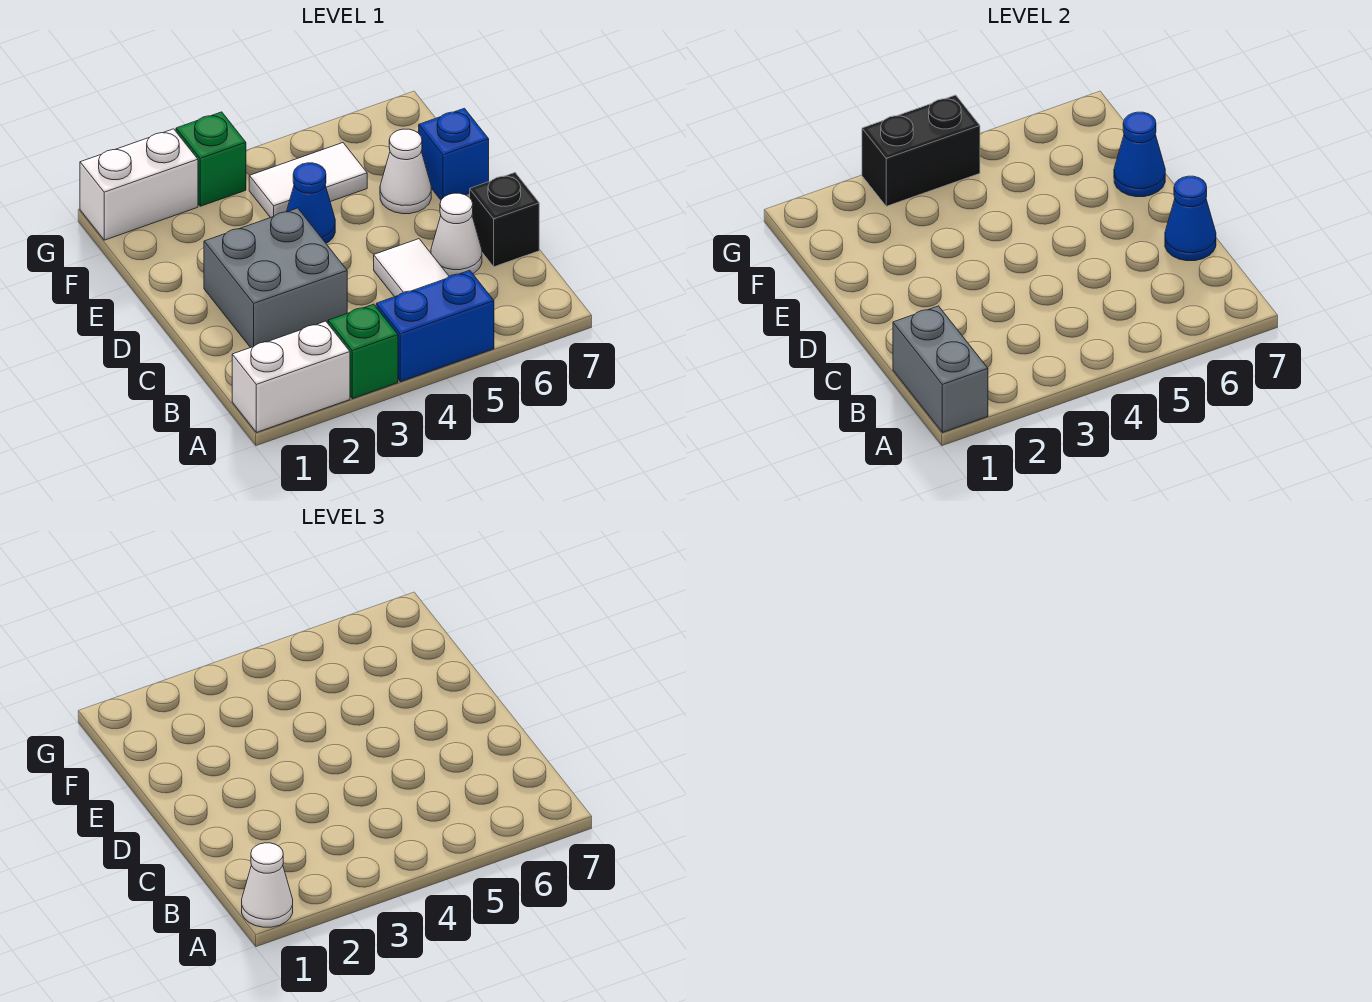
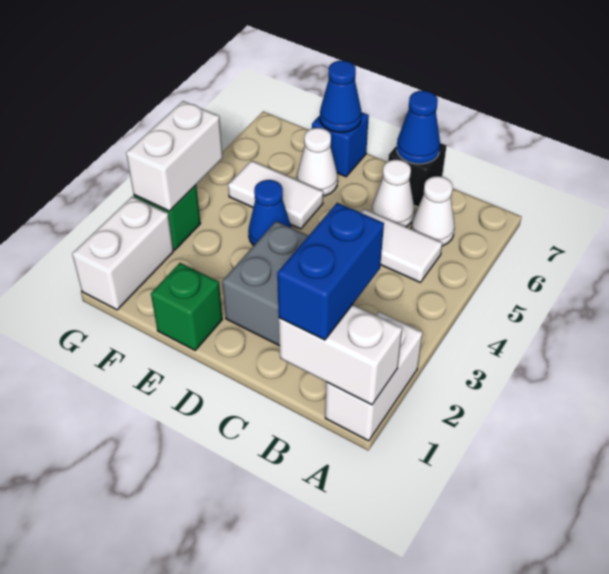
grey brick A1:B1 level 2 -> white brick A1:B1 level 2
white cone A1 level 3 -> white cone B6 level 1
green brick A3 level 1 -> green brick E1 level 1
blue brick A4:A5 level 1 -> blue brick B1:B2 level 3
white tile F4:F5 level 1 -> white tile E5:F5 level 1
black brick G3:G4 level 2 -> white brick G3:G4 level 2

